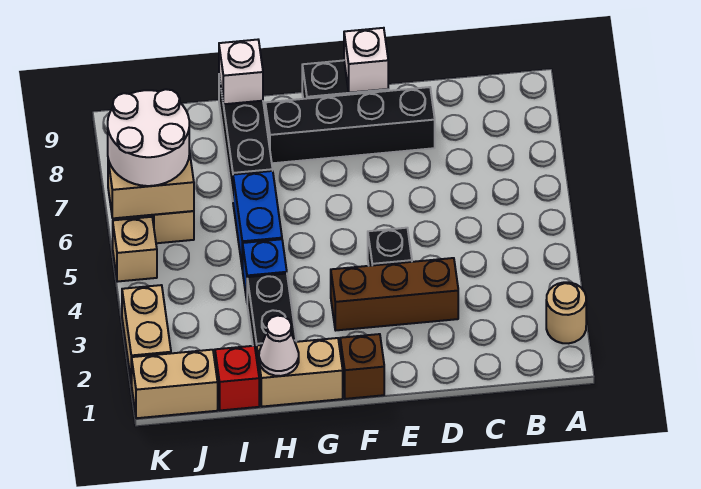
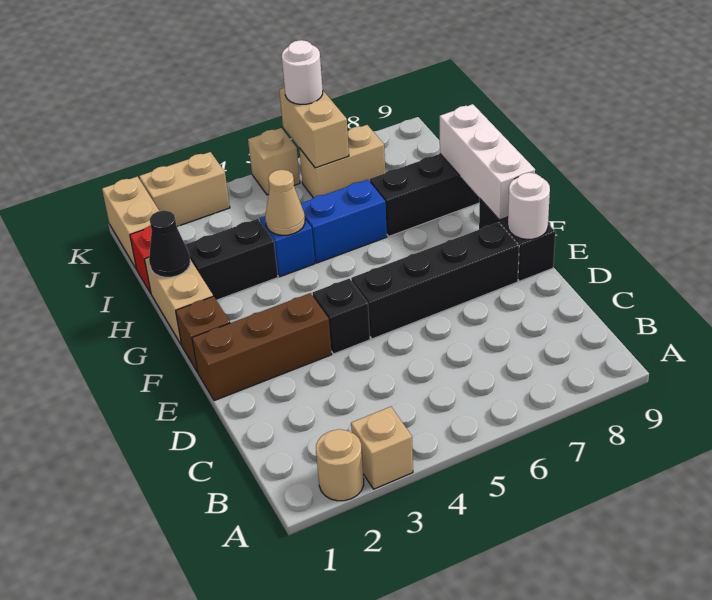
none -> tan brick A3 level 1
brown brick D3:F3 level 1 -> brown brick E1:E3 level 1
black brick D8:G8 level 1 -> black brick E5:E8 level 1
white brick E9 level 2 -> white round brick E9 level 2
white cone H1 level 2 -> black cone H1 level 2
none -> tan cone H4 level 2
white brick H9 level 2 -> white brick F9:H9 level 2
white round brick J6:K7 level 3 -> white round brick K6 level 3

